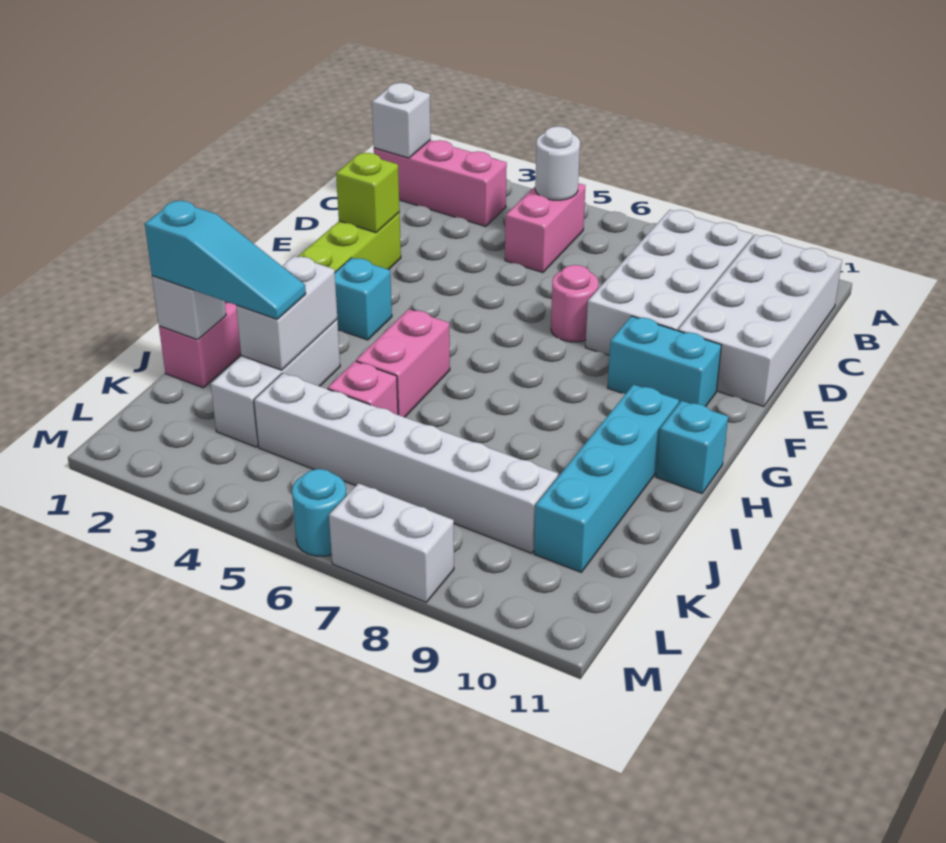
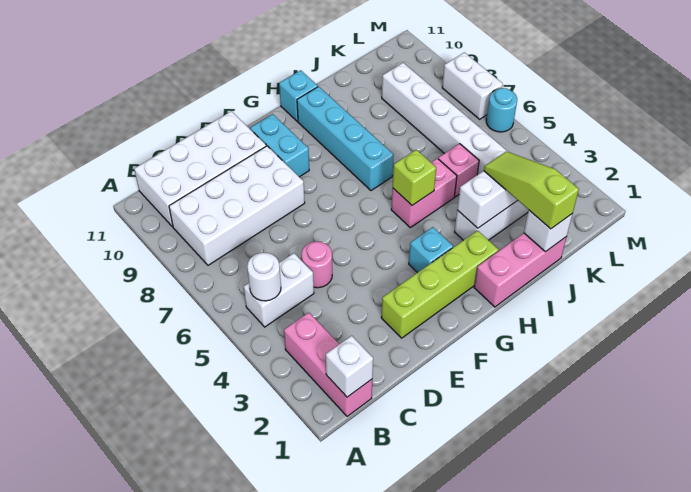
pink brick B5:C5 level 1 -> white brick B5:C5 level 1
lime brick E2 level 2 -> lime brick H5 level 2
pink round brick E7 level 1 -> pink round brick D5 level 1
cyan brick H10:K10 level 1 -> cyan brick H7:H10 level 1
cyan slope J1:J3 level 3 top 1 -> lime slope J1:J3 level 3 top 1

